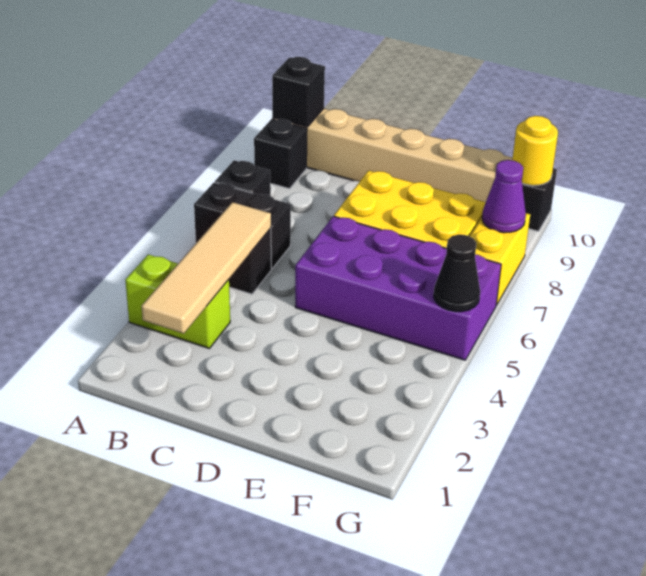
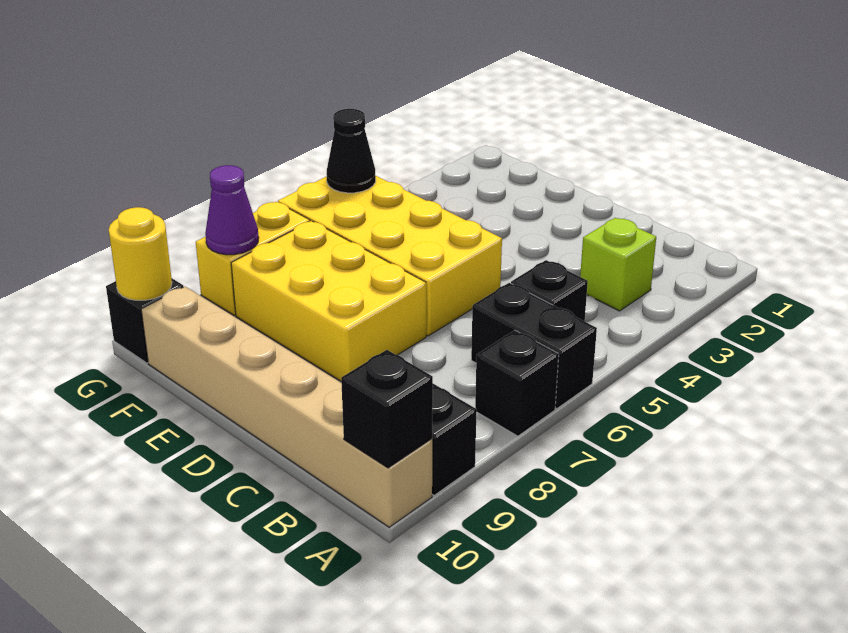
lime brick A3:B3 level 1 -> lime brick B3 level 1
tan tile B2:B5 level 2 -> none
purple brick D5:G6 level 1 -> yellow brick D5:G6 level 1

